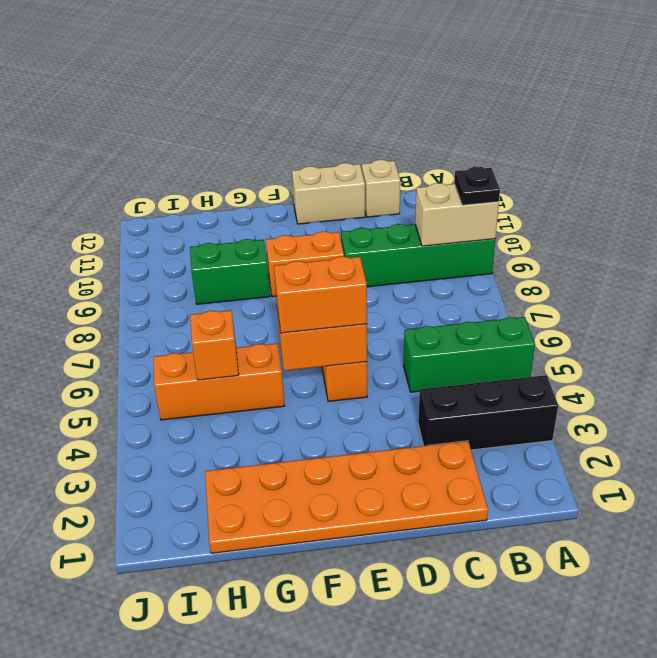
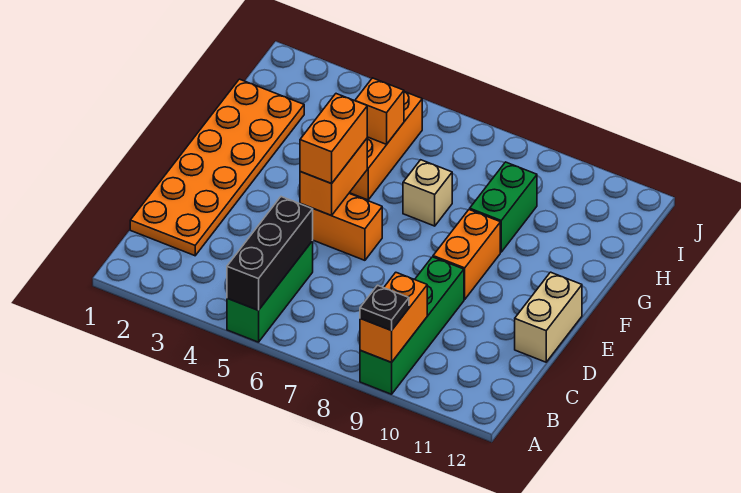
black brick A3:C3 level 1 -> black brick A5:C5 level 2
tan brick A9:B9 level 2 -> orange brick A9:B9 level 2
tan brick C12 level 1 -> tan brick G7 level 1

